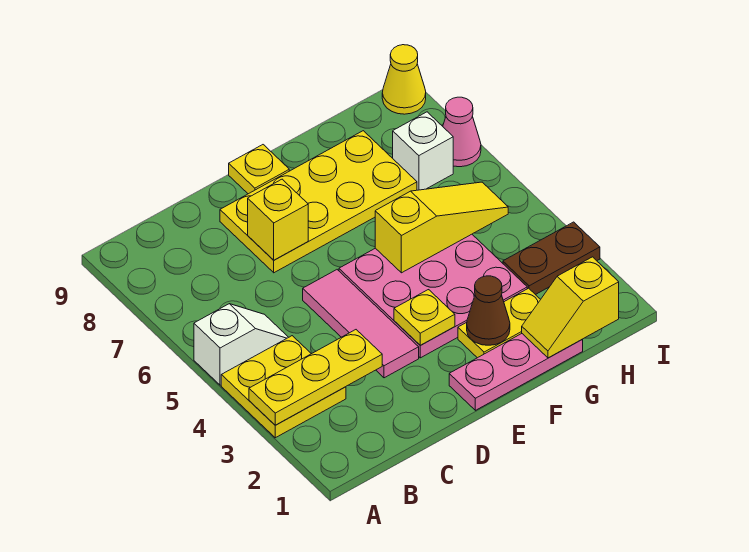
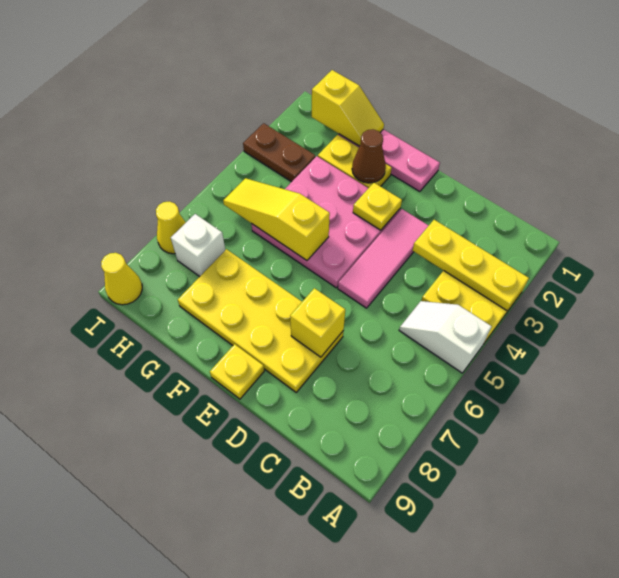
pink cone I7 level 1 -> yellow cone I7 level 1

